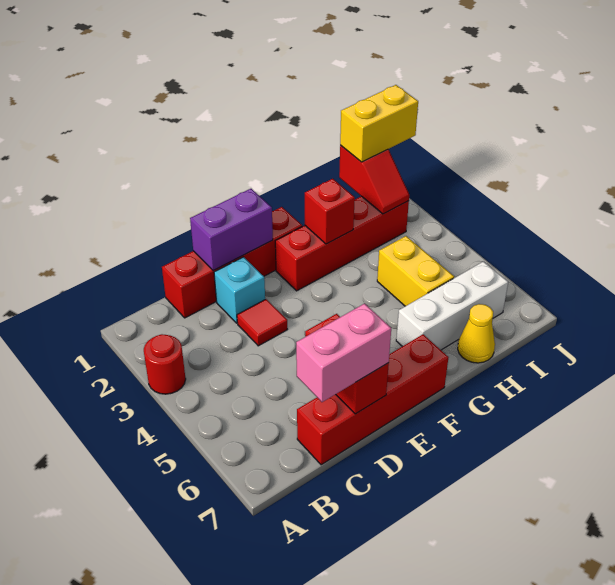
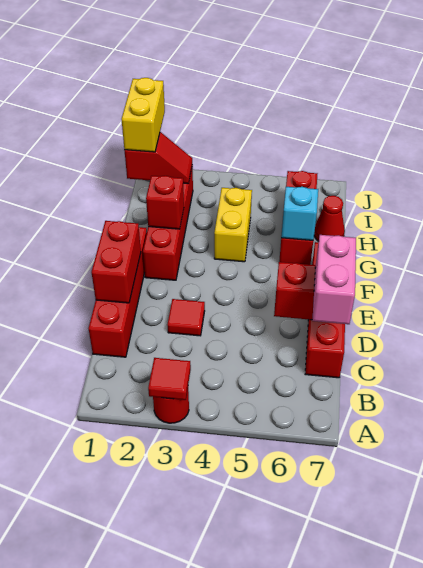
none -> red tile A3 level 2
purple brick D1:E1 level 2 -> red brick D1:E1 level 2
cyan brick D2 level 1 -> cyan brick G6 level 2
white brick G6:I6 level 1 -> red brick G6:I6 level 1
yellow brick H4:H5 level 1 -> yellow brick G4:H4 level 1
yellow cone H7 level 1 -> red cone H7 level 1

